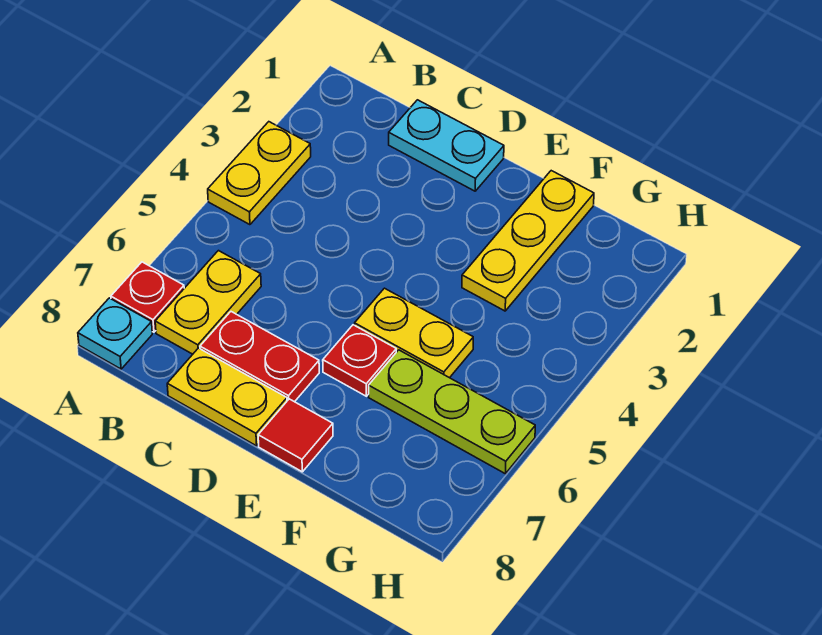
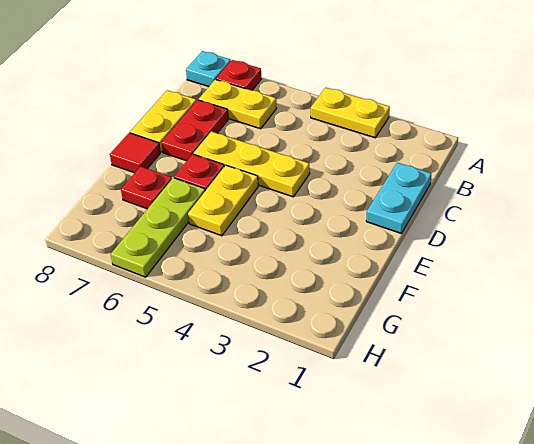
yellow plate F1:F3 level 1 -> yellow plate D4:D6 level 1
none -> red plate F7 level 1

